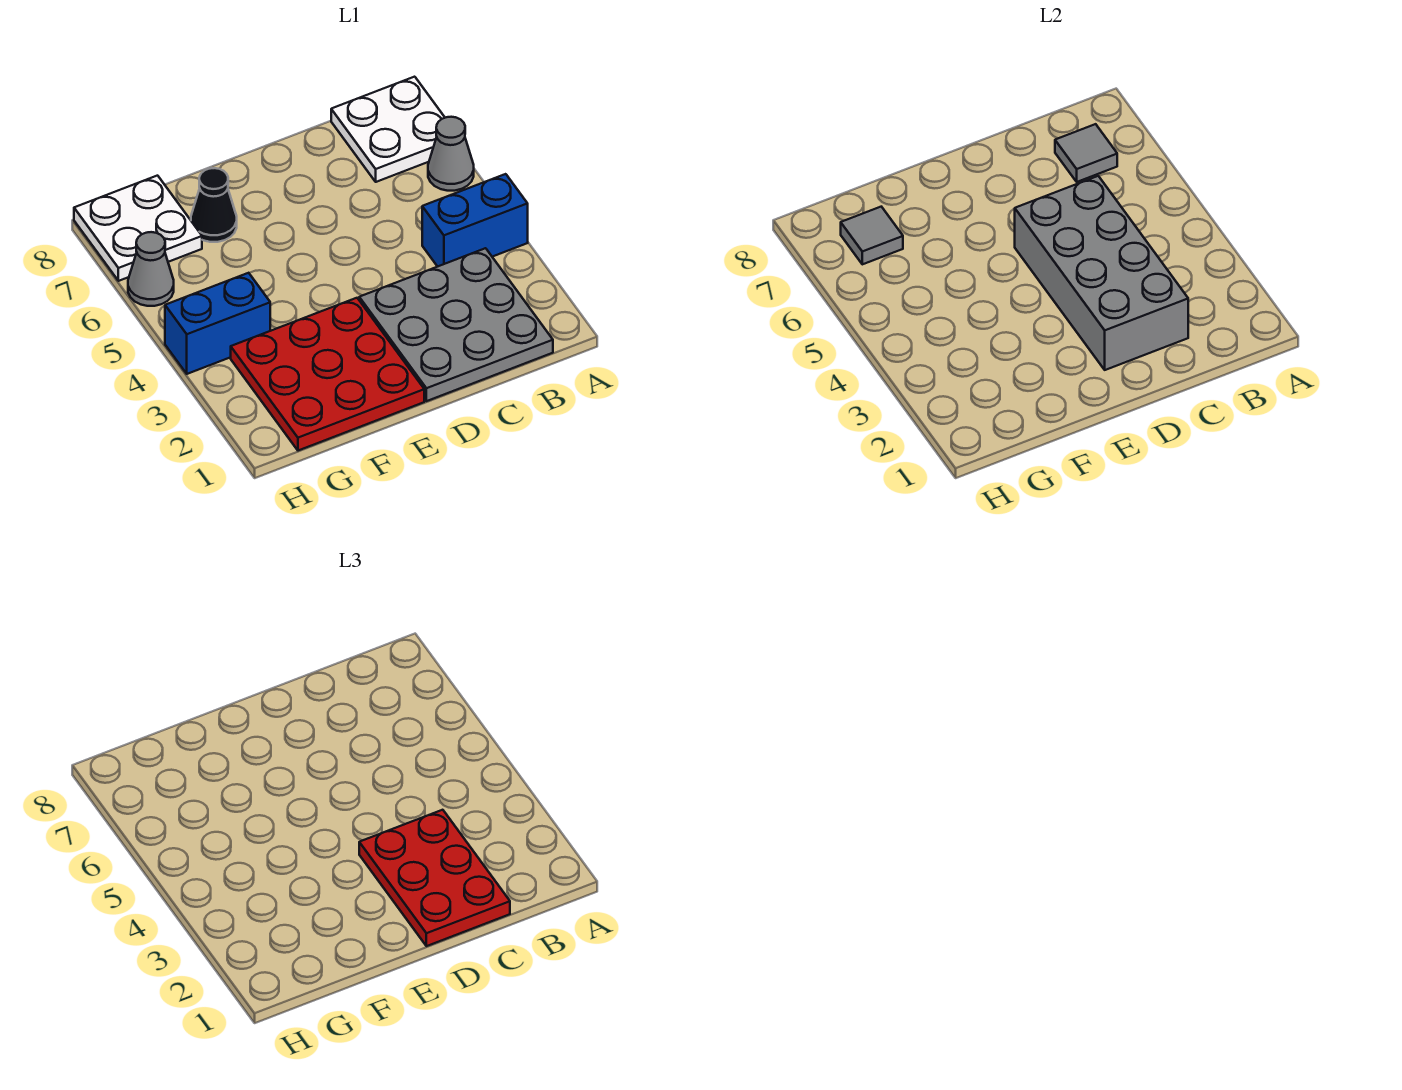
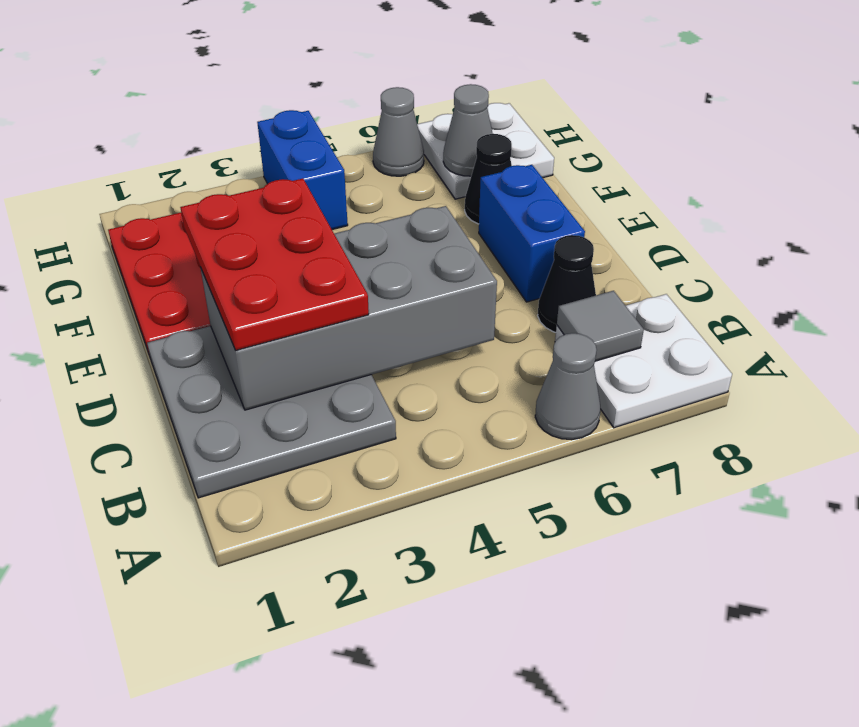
blue brick A4:B4 level 1 -> blue brick D7:E7 level 1
red plate C1:D3 level 3 -> red plate C2:E3 level 3
none -> black cone C7 level 1
grey tile G7 level 2 -> grey cone G7 level 2

